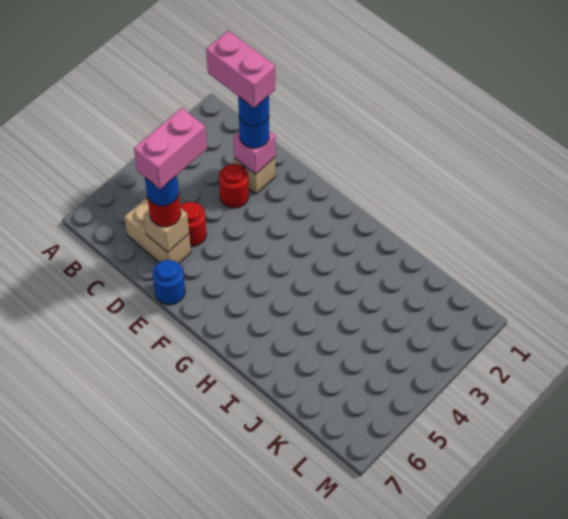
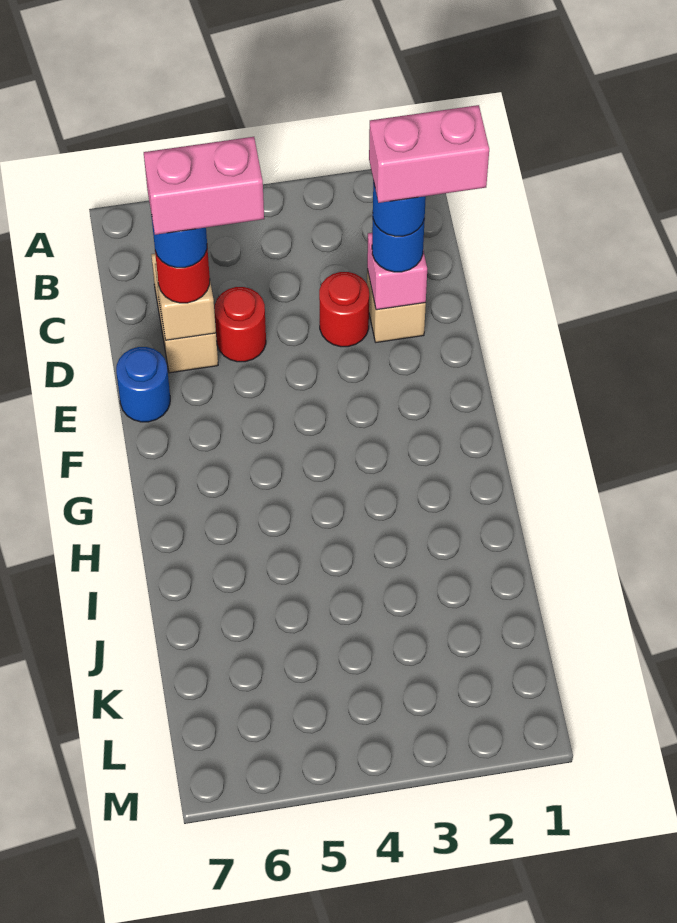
pink brick C2:D2 level 5 -> pink brick D1:D2 level 5

